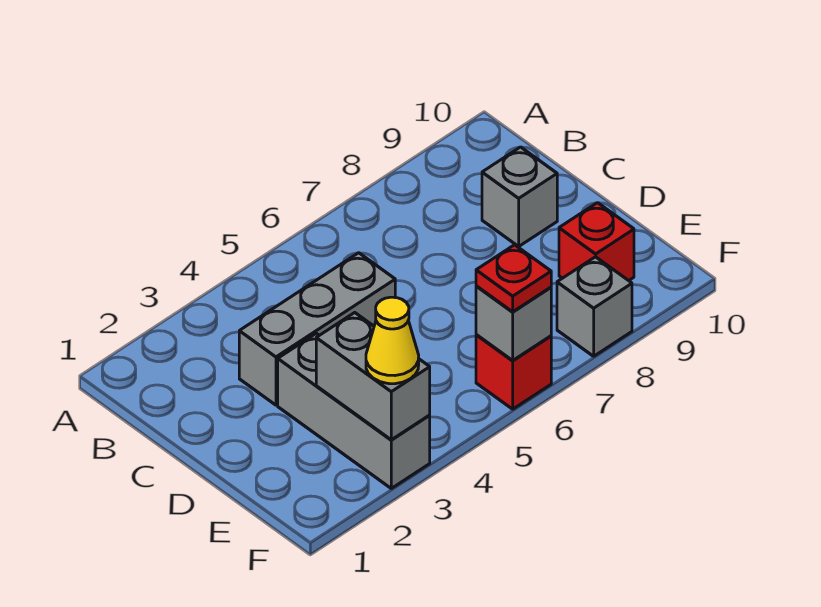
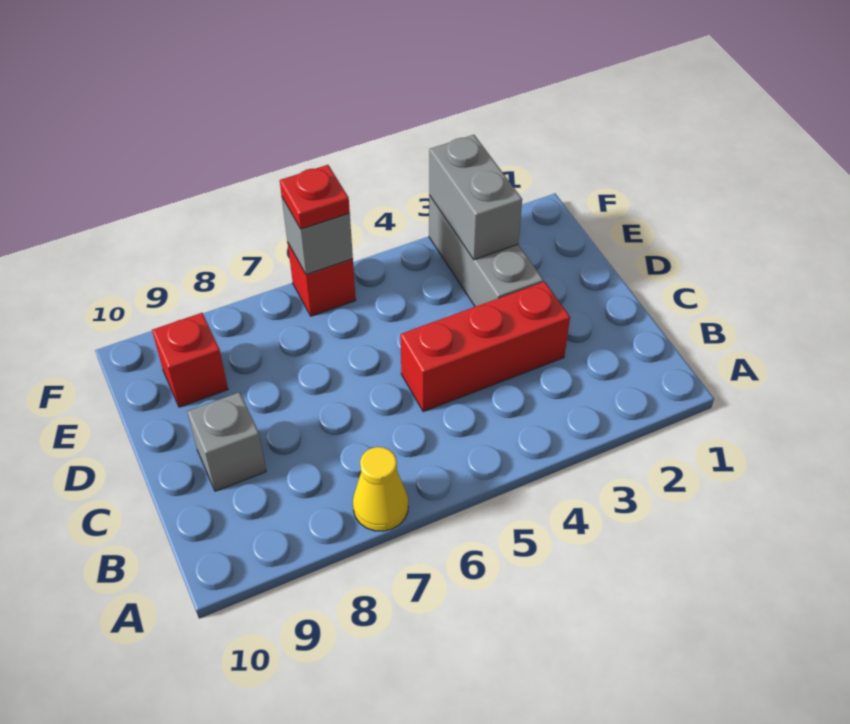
grey brick C3:C5 level 1 -> red brick C3:C5 level 1
yellow cone F3 level 3 -> yellow cone A7 level 1
grey brick F8 level 1 -> none

